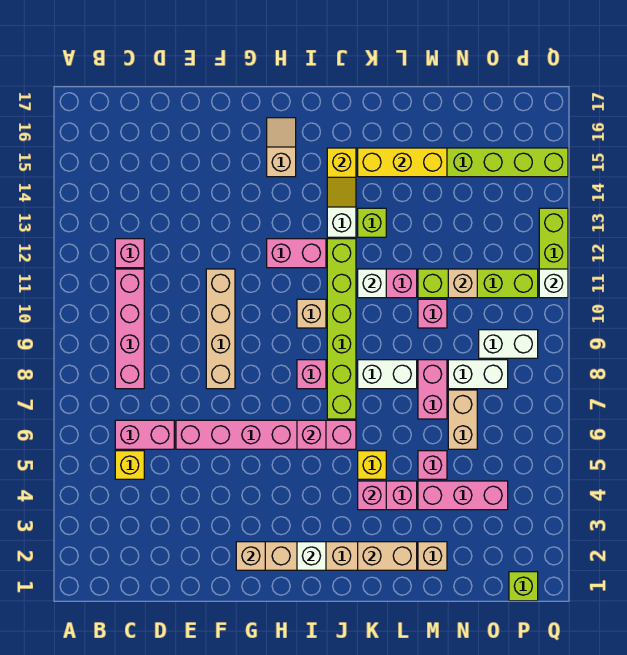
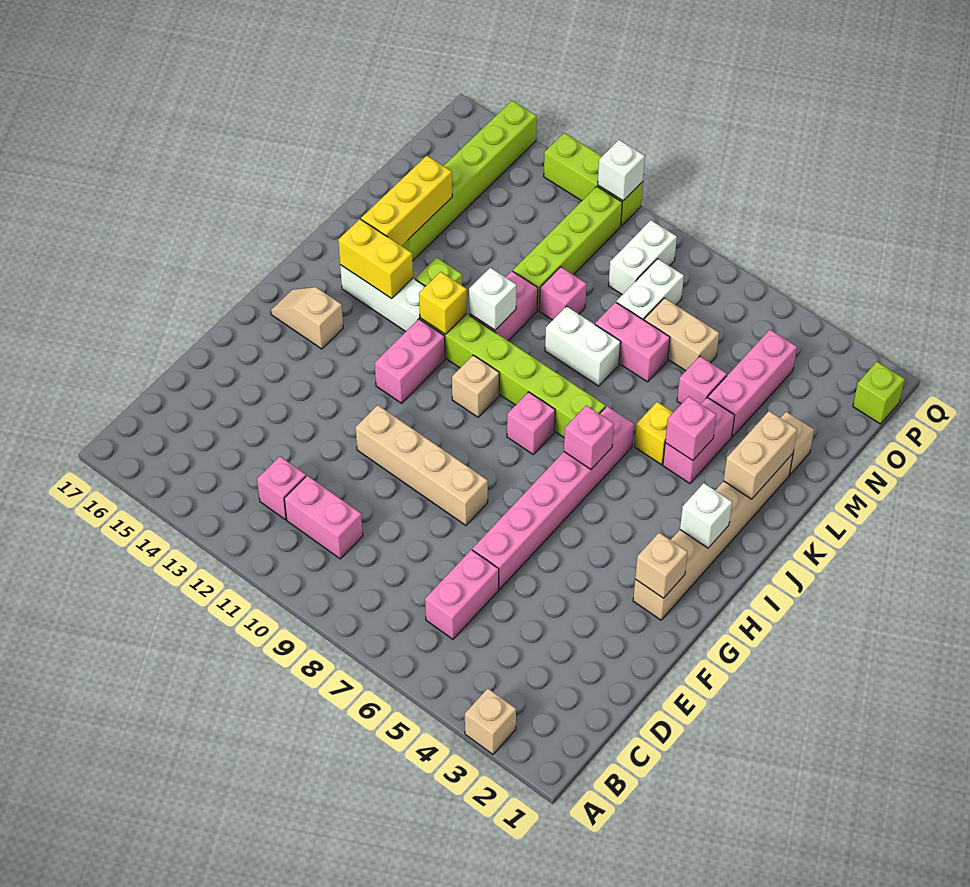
yellow brick C5 level 1 -> yellow brick J12 level 2
pink brick C8:C11 level 1 -> pink brick C10:C11 level 1
yellow slope J14:J15 level 2 top 15 -> yellow brick J14:J15 level 2
white brick K8:L8 level 1 -> white brick L8:L9 level 1
tan brick N11 level 2 -> tan brick A3 level 1

